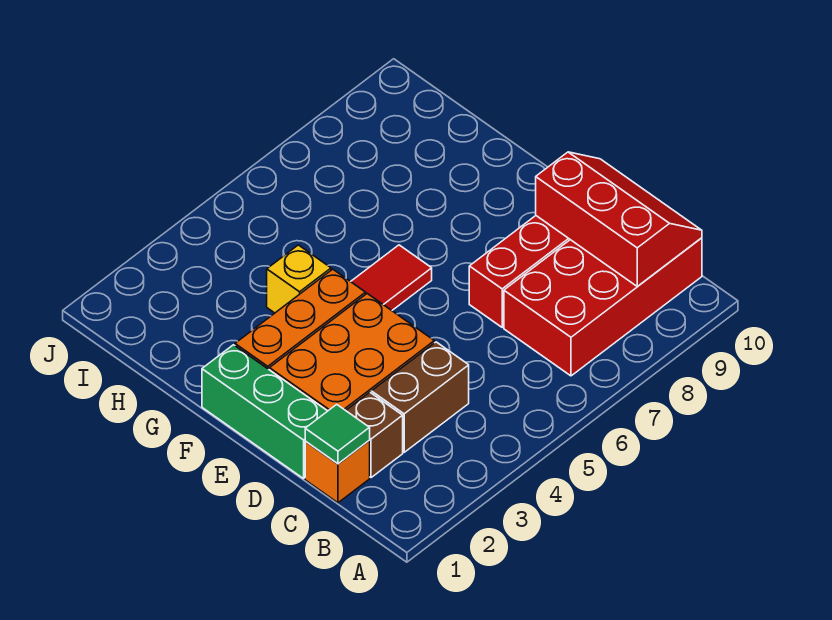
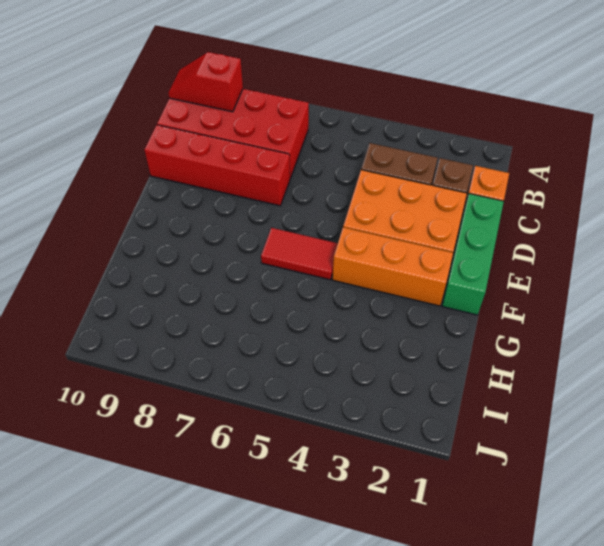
red slope B9:D10 level 2 top 9 -> red slope B9:B10 level 2 top 9
green tile C1 level 2 -> none
yellow brick G4 level 1 -> none

